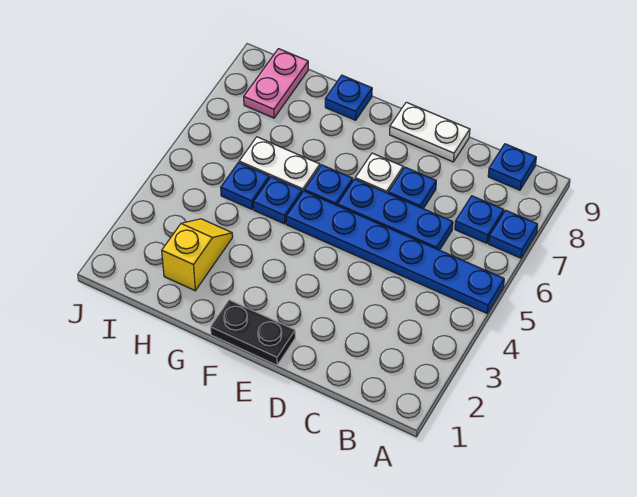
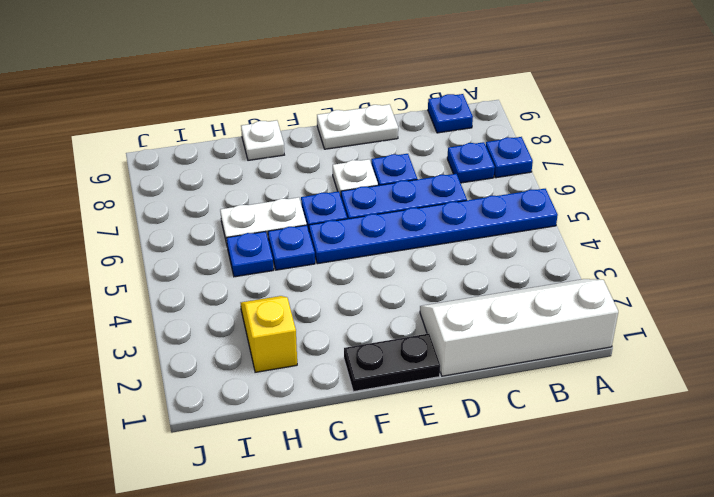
none -> white slope A1:D2 level 1 top 1
blue plate G9 level 1 -> white plate G9 level 1
pink plate I8:I9 level 1 -> none

